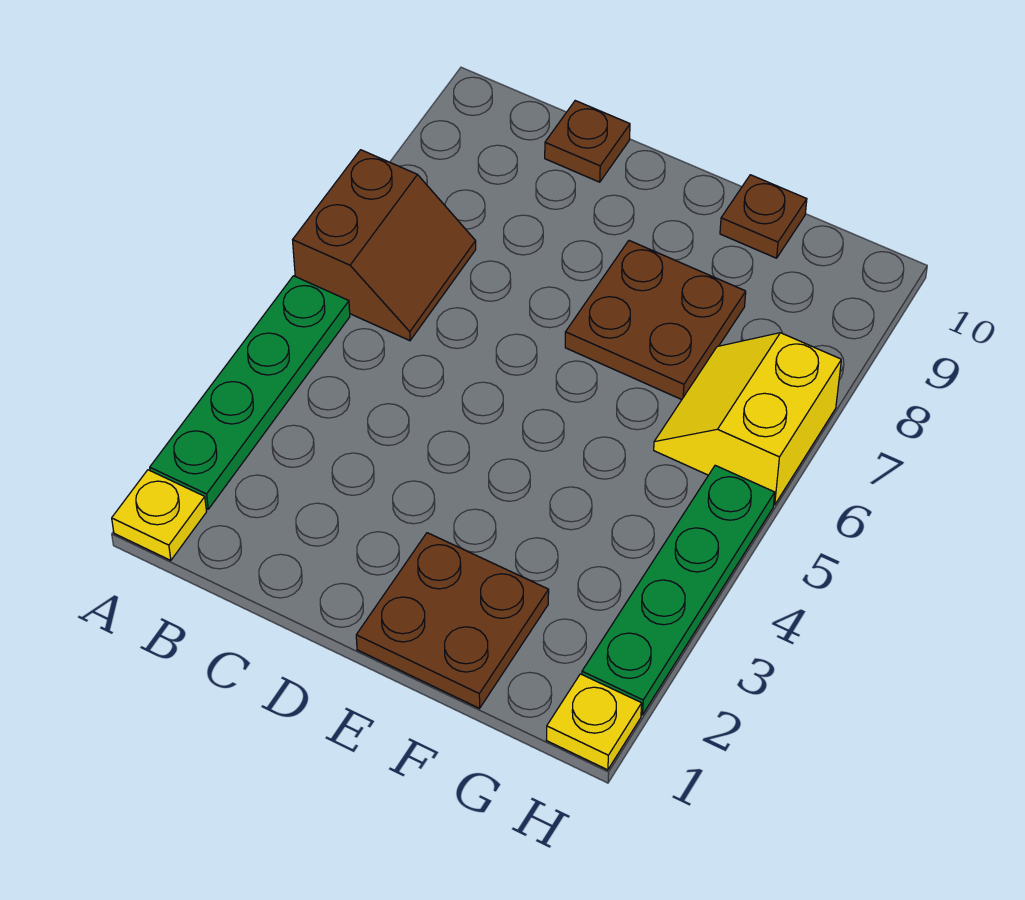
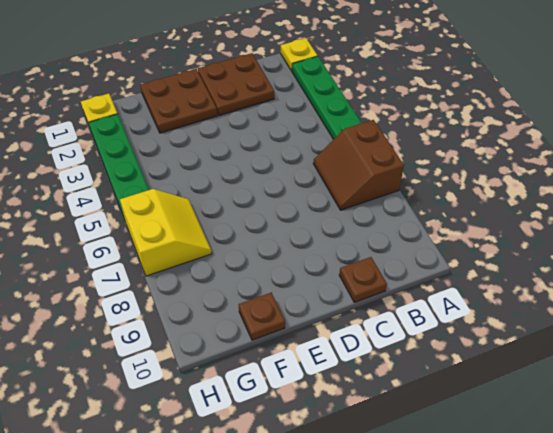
brown plate E7:F8 level 1 -> brown plate C1:D2 level 1

